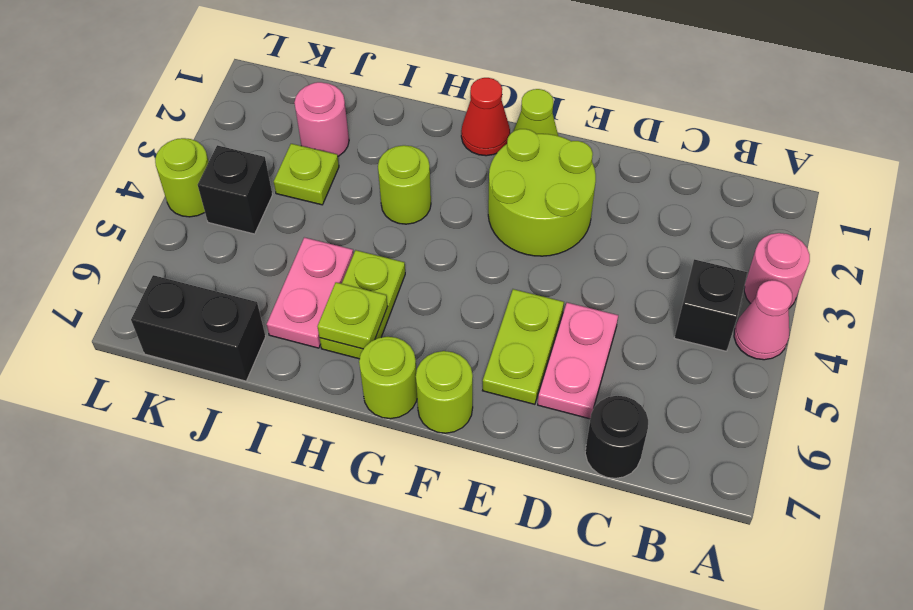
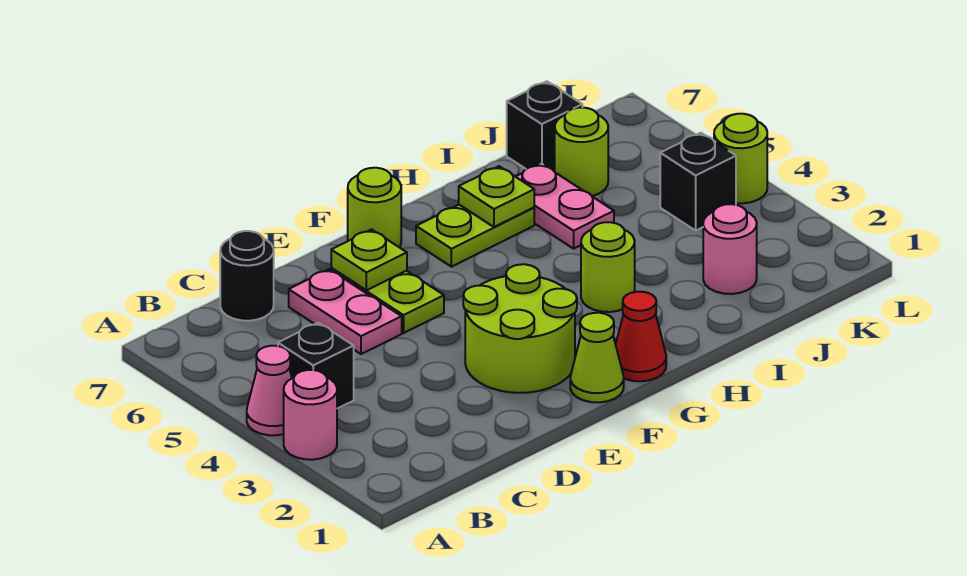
lime round brick G7 level 1 -> lime round brick J6 level 1
lime plate H5:H6 level 1 -> lime plate G6:H6 level 1
lime plate J3 level 1 -> lime plate E6 level 2
black brick J7:K7 level 1 -> black brick J7 level 1

